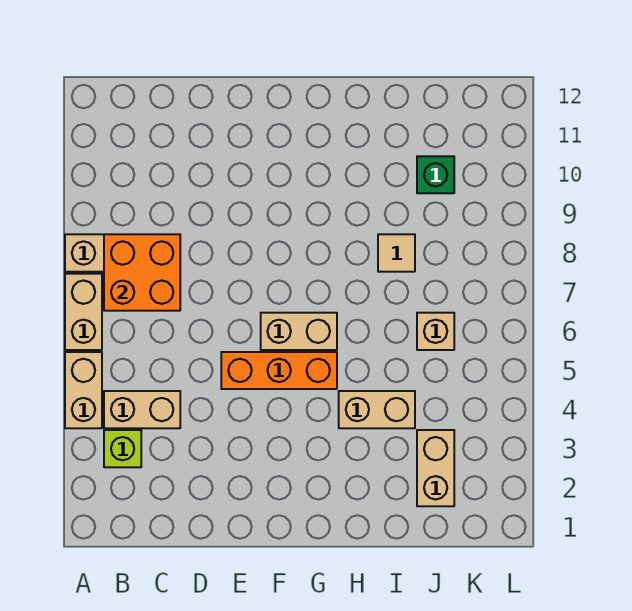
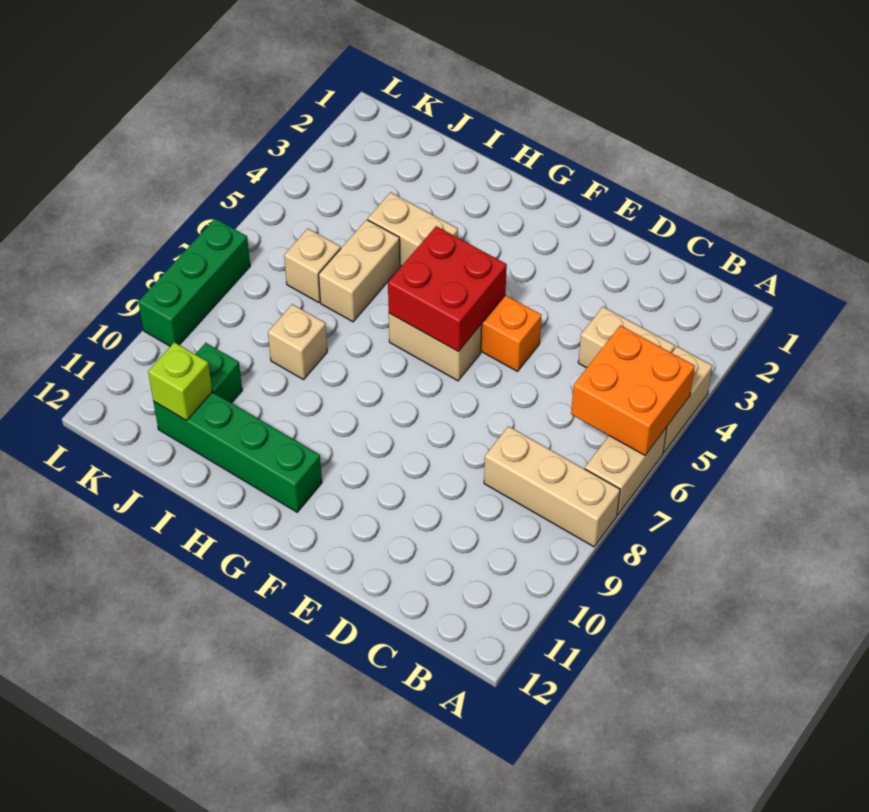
lime brick B3 level 1 -> lime brick J11 level 2
orange brick B7:C8 level 2 -> orange brick A5:B6 level 2
none -> red brick F5:G6 level 2
none -> green brick G11:J11 level 1
tan tile I8 level 1 -> tan brick I8 level 1
tan brick J2:J3 level 1 -> tan brick I5:I6 level 1
none -> green brick L7:L9 level 1

